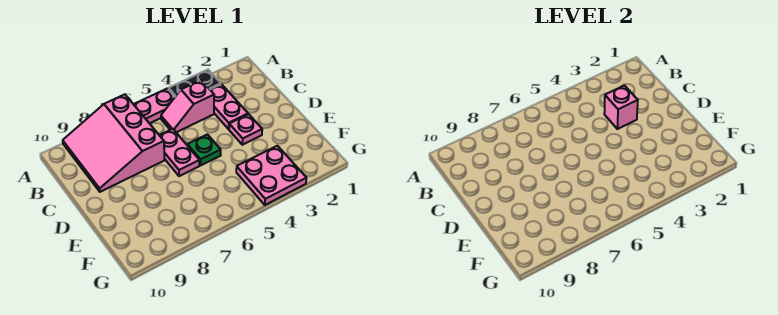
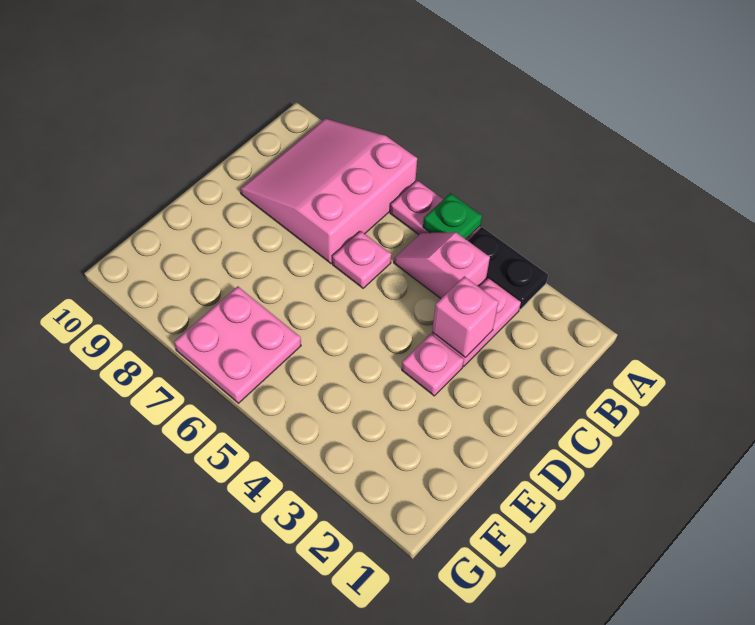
pink plate C6:D6 level 1 -> pink plate C6 level 1
green plate D5 level 1 -> green plate A5 level 2
pink plate F3:G4 level 1 -> pink plate F6:G7 level 1

